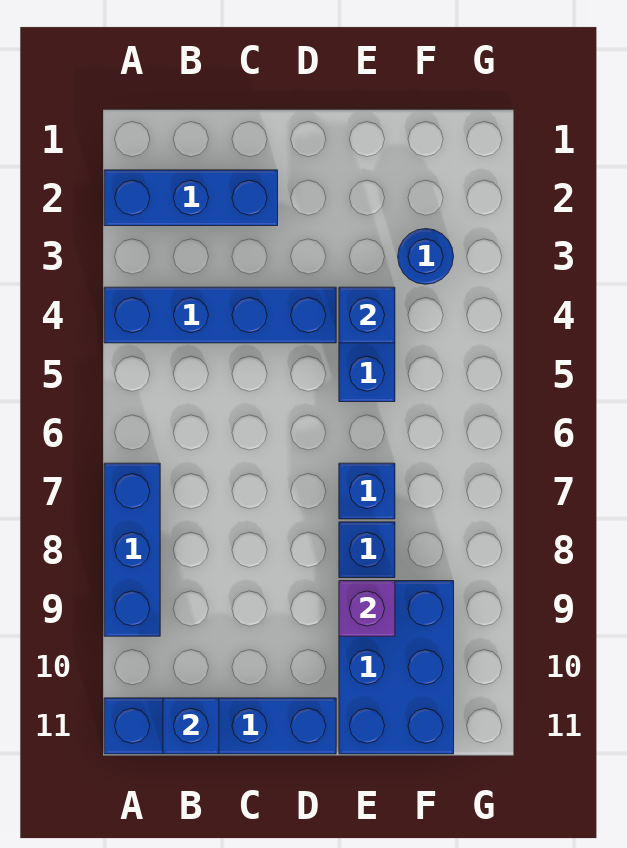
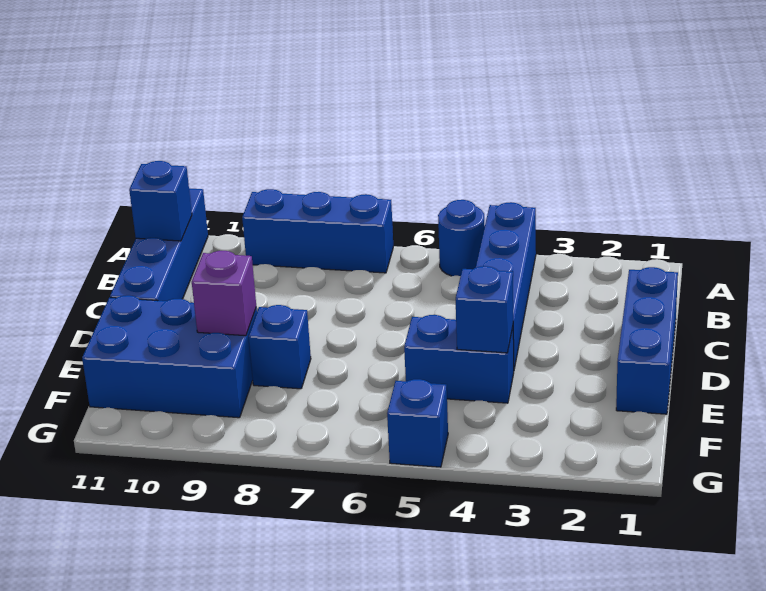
blue brick A2:C2 level 1 -> blue brick C1:E1 level 1
blue brick E7 level 1 -> blue brick G5 level 1
blue round brick F3 level 1 -> blue round brick A5 level 1

